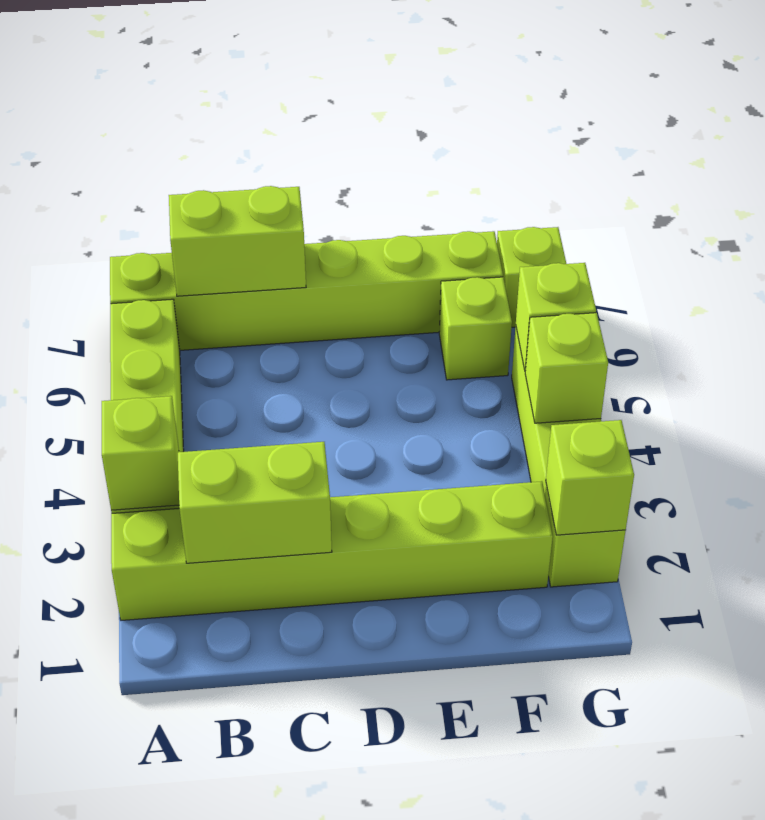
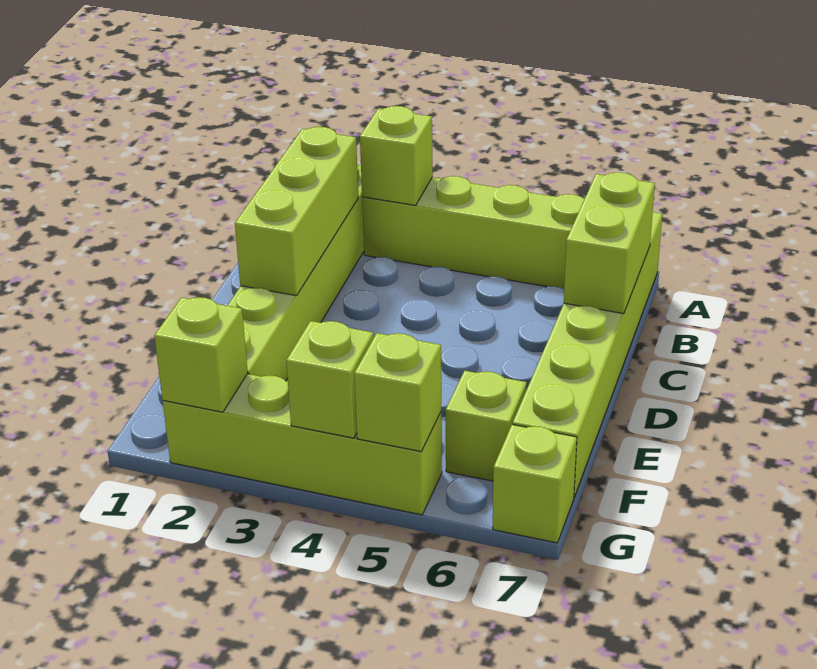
lime brick B2:C2 level 2 -> lime brick B2:D2 level 2

